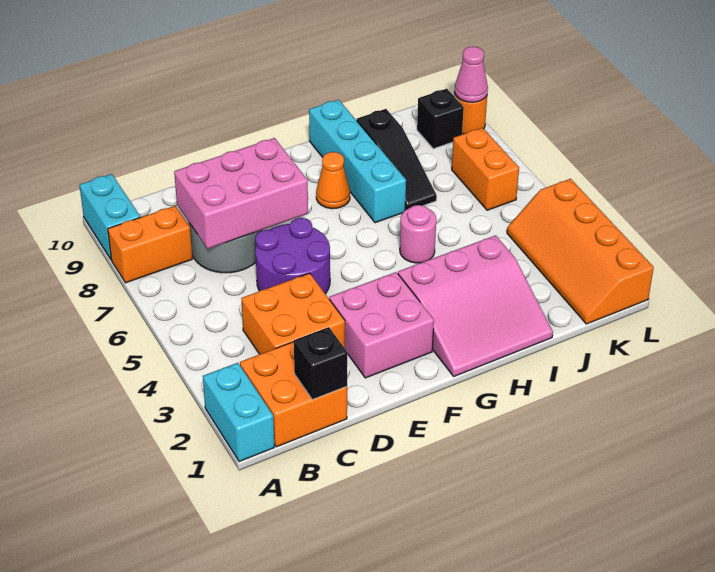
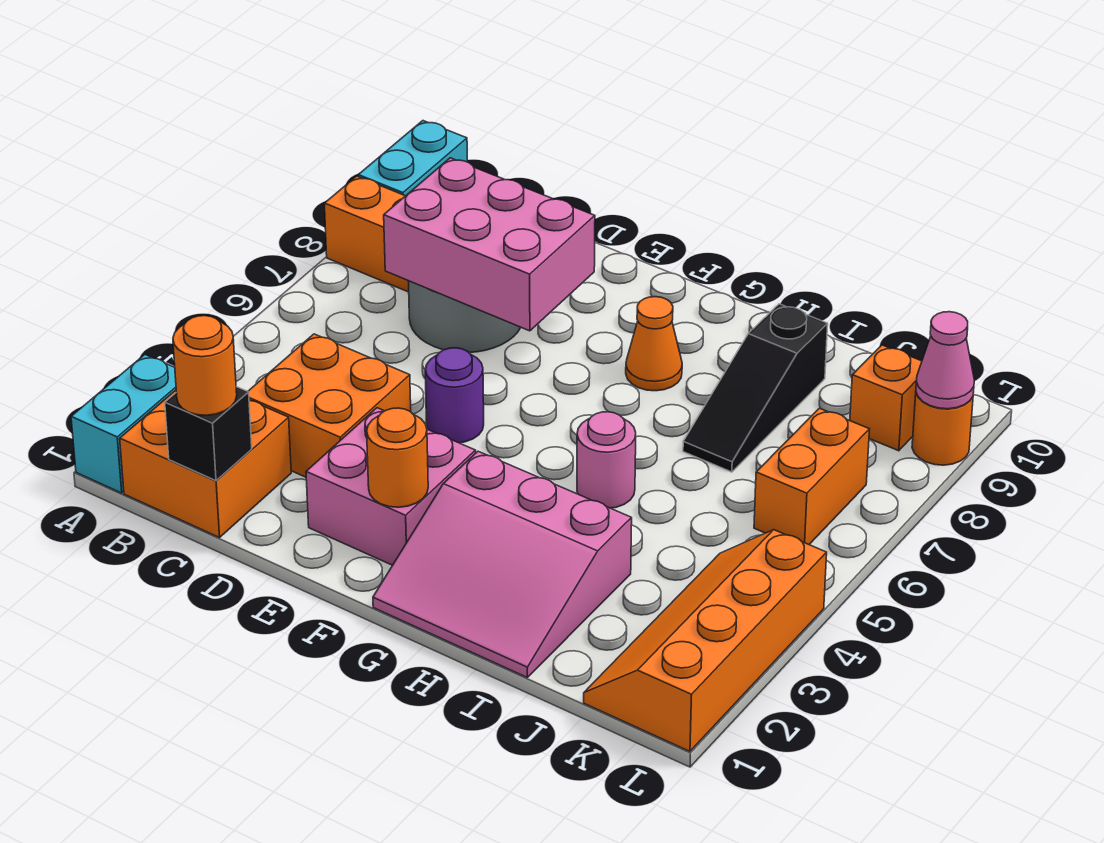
none -> orange round brick C1 level 3
purple round brick D5:E6 level 1 -> purple round brick E5 level 1
none -> orange round brick F2 level 2
cyan brick H7:H10 level 1 -> none
black brick K9 level 1 -> orange brick K9 level 1

